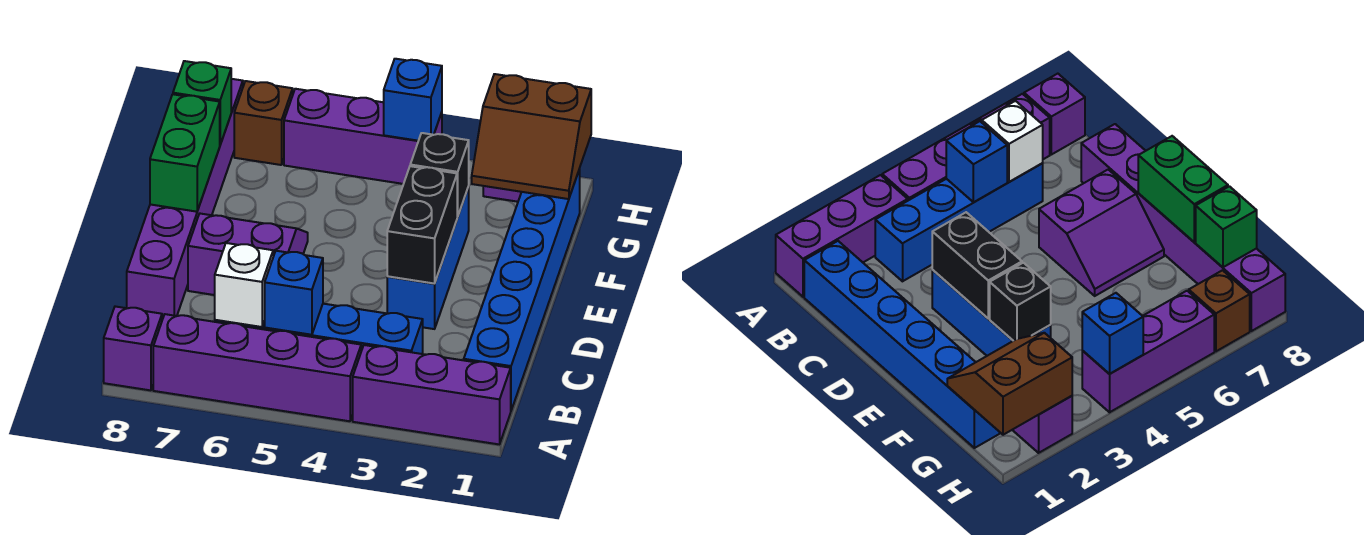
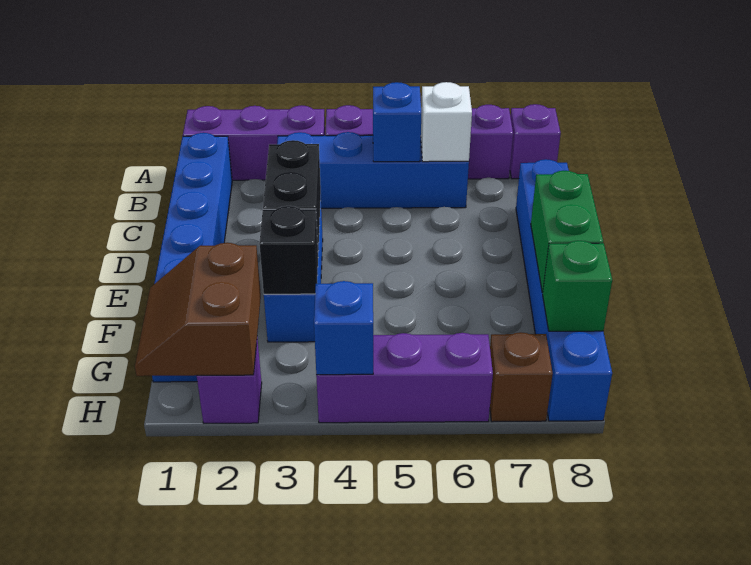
purple brick C8:H8 level 1 -> blue brick C8:H8 level 1
purple slope D6:E7 level 1 top D -> none
brown slope G1:H2 level 2 top H -> brown slope G1:H2 level 2 top 2

